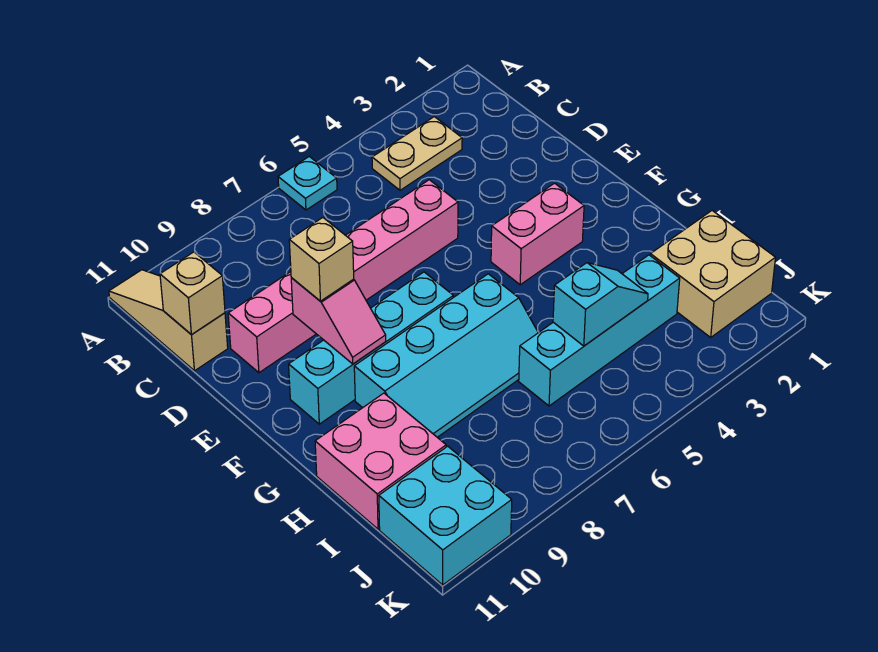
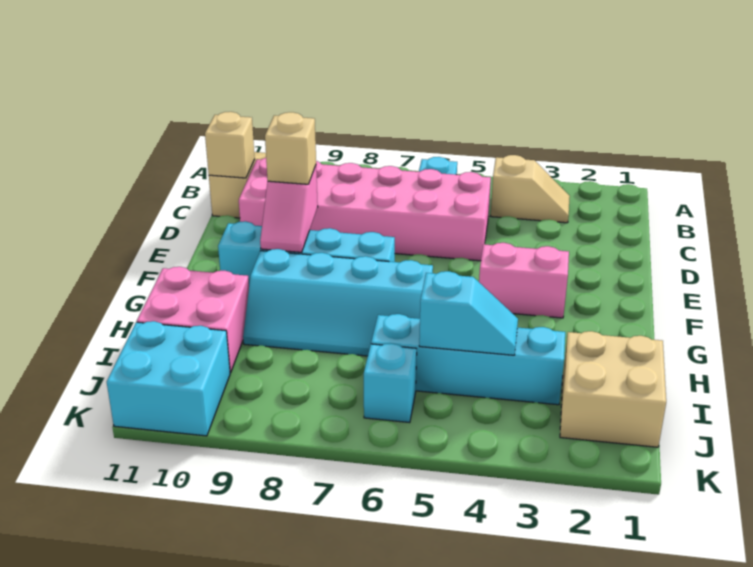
tan plate B3:B4 level 1 -> tan slope B3:B4 level 1 top 4
pink brick D5:D10 level 1 -> pink brick C5:D10 level 1
none -> cyan brick J6 level 1

